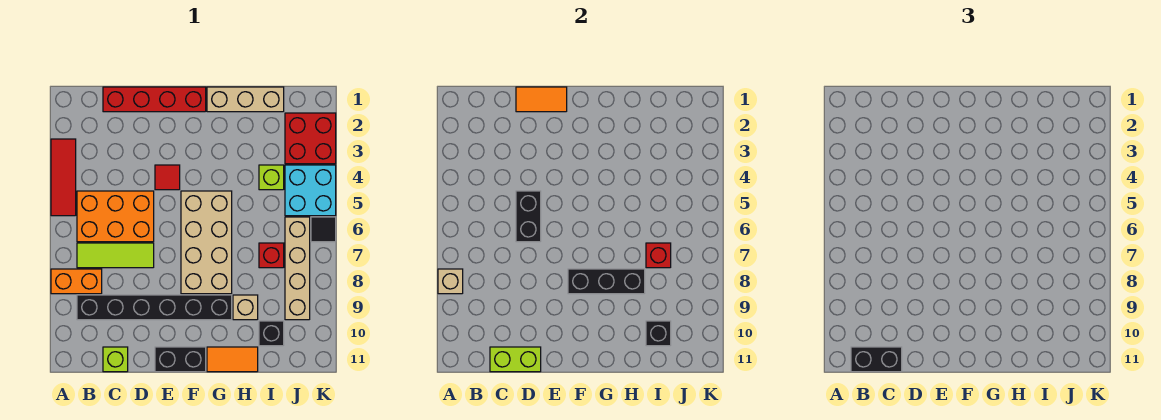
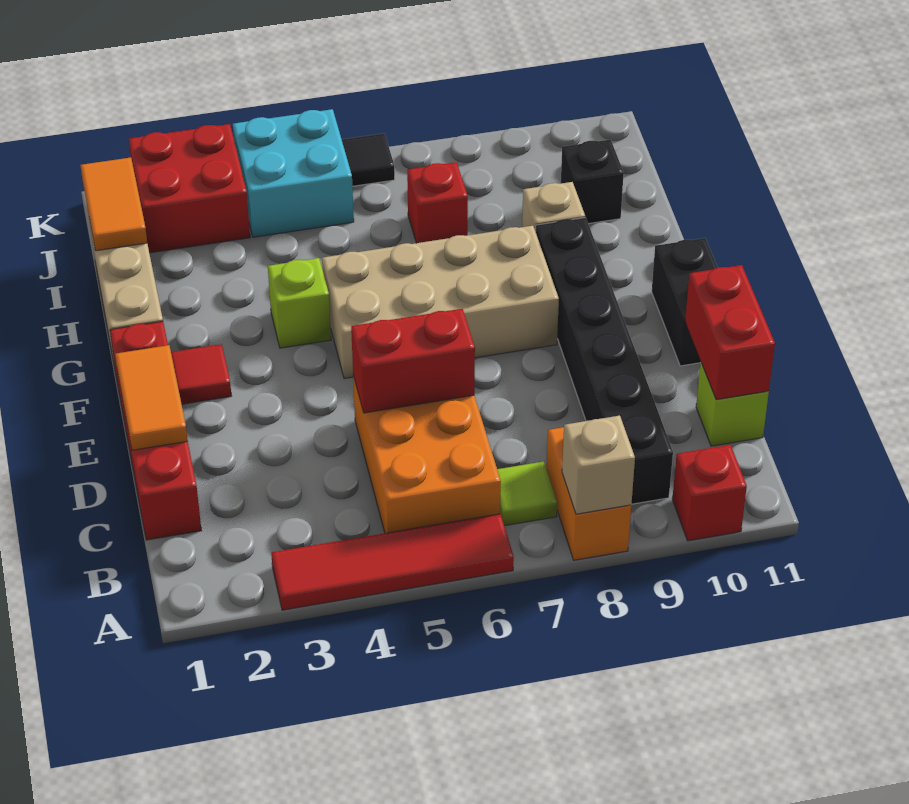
red tile A3:A5 level 1 -> red tile A3:A6 level 1
lime tile B7:D7 level 1 -> lime tile B7 level 1
black brick B11:C11 level 3 -> none
lime brick C11:D11 level 2 -> red brick C11:D11 level 2
black brick D5:D6 level 2 -> red brick D5:D6 level 2
red tile E4 level 1 -> red tile F2 level 1
black brick F8:H8 level 2 -> none
orange tile G11:H11 level 1 -> orange tile I1:J1 level 2
lime brick I4 level 1 -> lime brick G4 level 1
red brick I7 level 2 -> red brick A10 level 1
black brick I10 level 2 -> none
tan brick J6:J9 level 1 -> none

